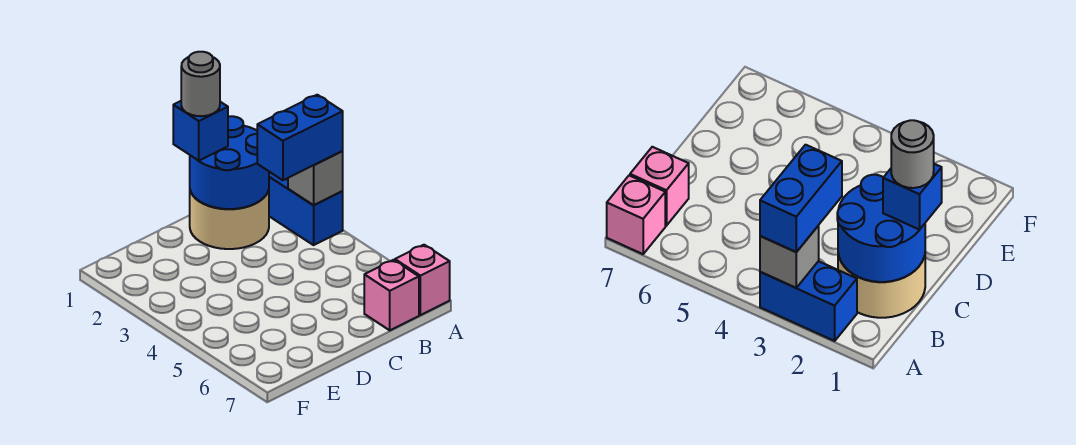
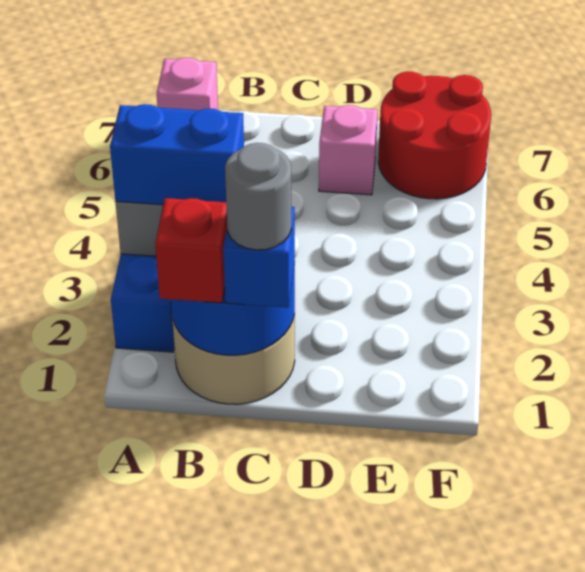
none -> red brick B1 level 3
pink brick B7 level 1 -> pink brick D6 level 1
none -> red round brick E6:F7 level 1

